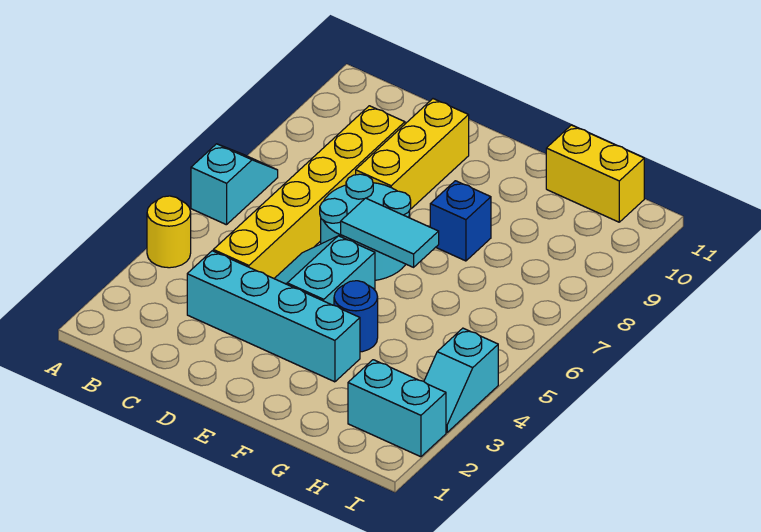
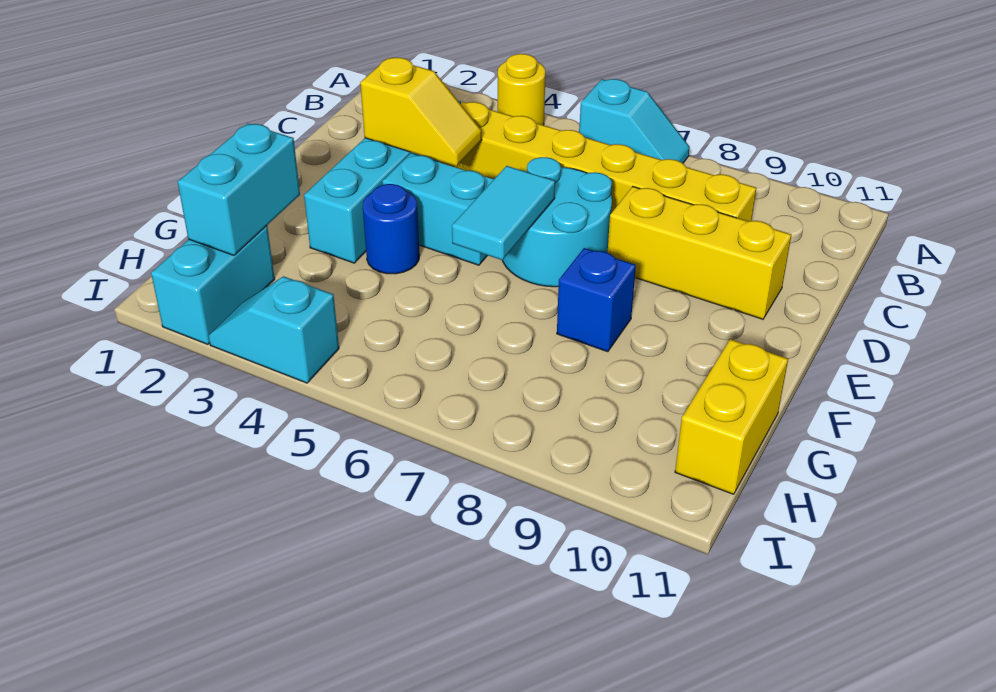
none -> yellow slope D3:D4 level 2 top 3
none -> cyan brick G2:H2 level 2

